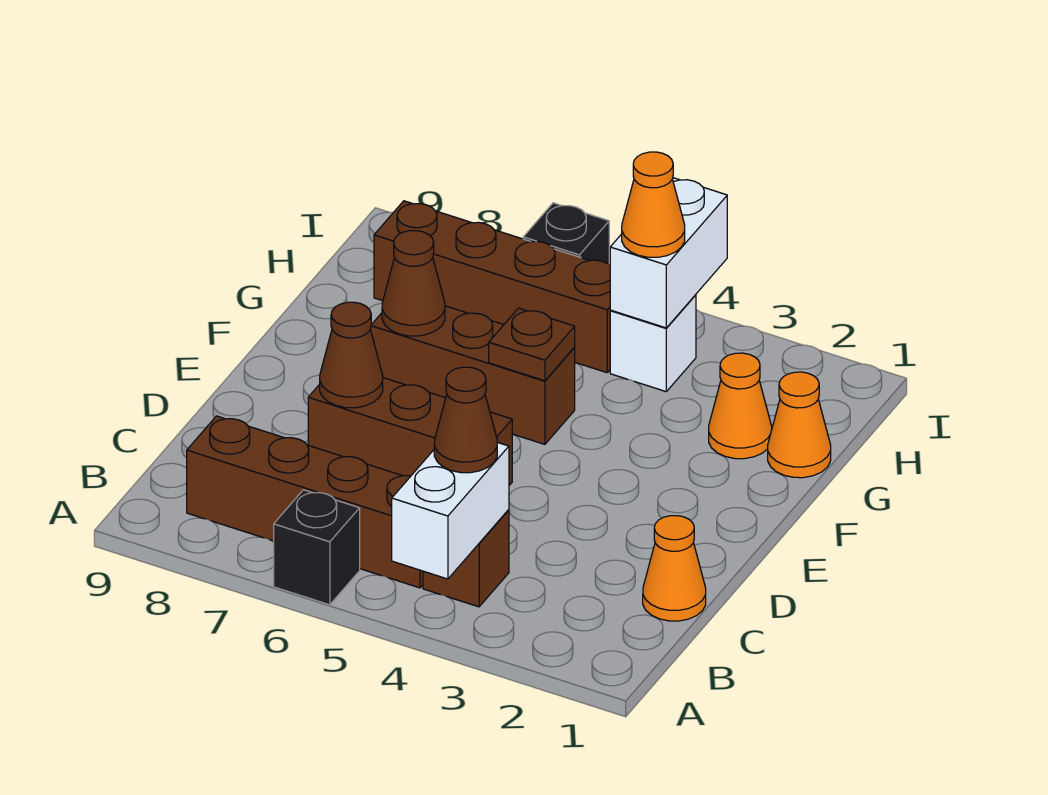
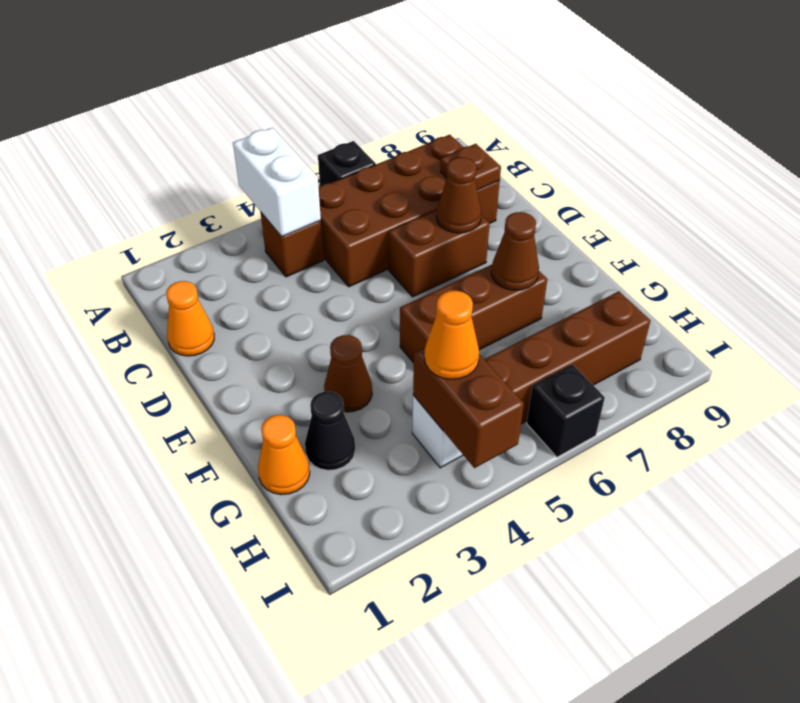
brown cone B4 level 3 -> brown cone F3 level 1
brown brick B5:B8 level 1 -> brown brick B5:C8 level 1
brown brick D5:D7 level 1 -> brown brick D6:D7 level 1
brown plate F5 level 2 -> brown plate C8 level 2
orange cone G2 level 1 -> black cone G2 level 1
white brick H4:I4 level 2 -> brown brick H4:I4 level 2

